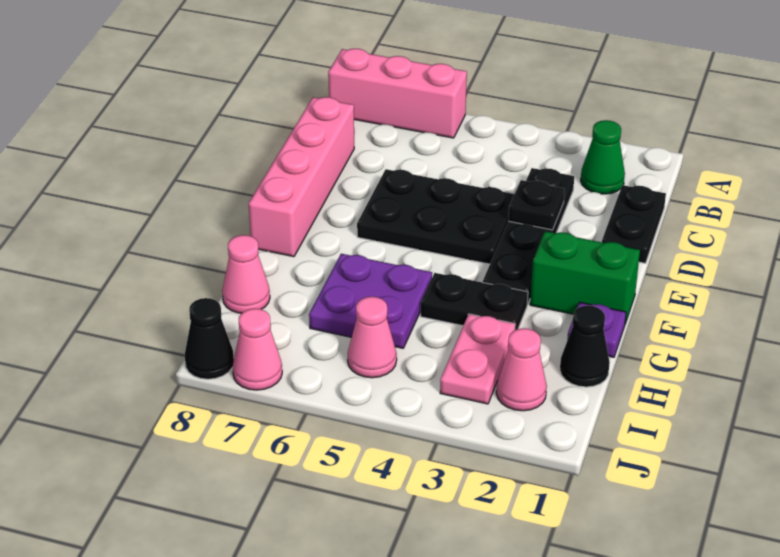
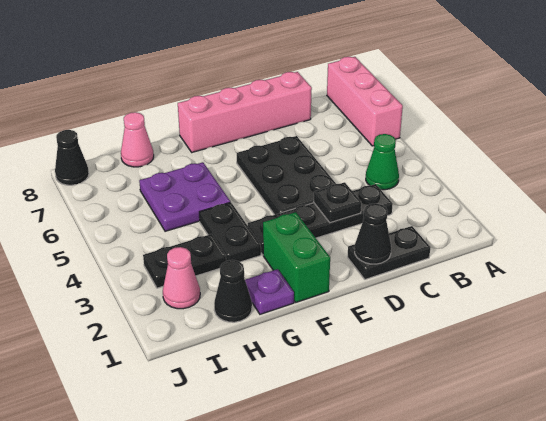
green cone B2 level 1 -> green cone B4 level 1
none -> black cone D1 level 2
pink plate H3:I3 level 1 -> black plate H3:I3 level 1
pink cone I5 level 1 -> none
pink cone J7 level 1 -> none

